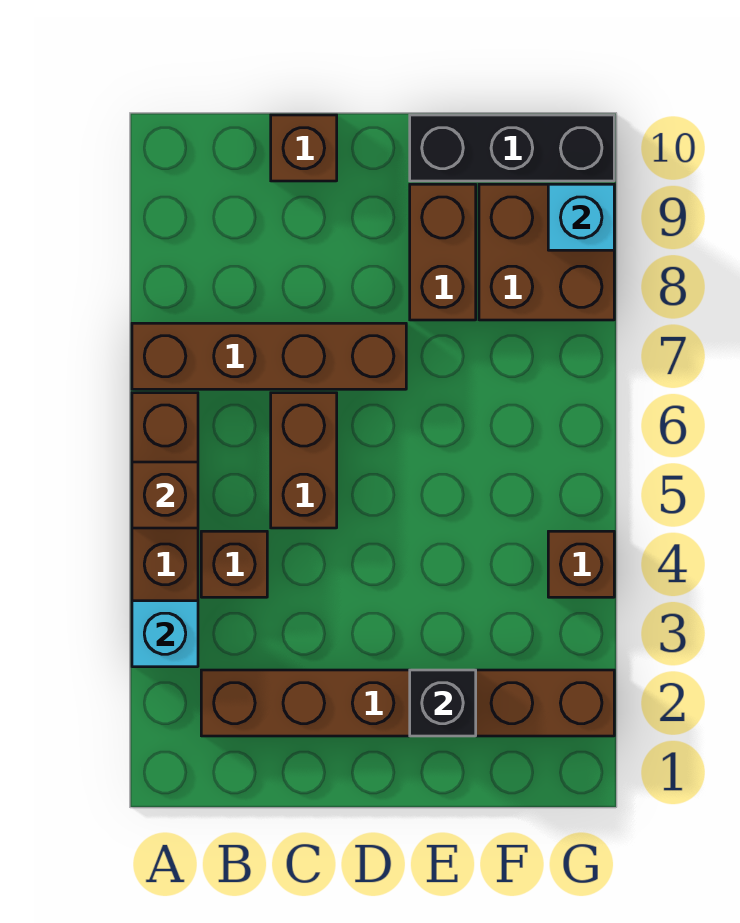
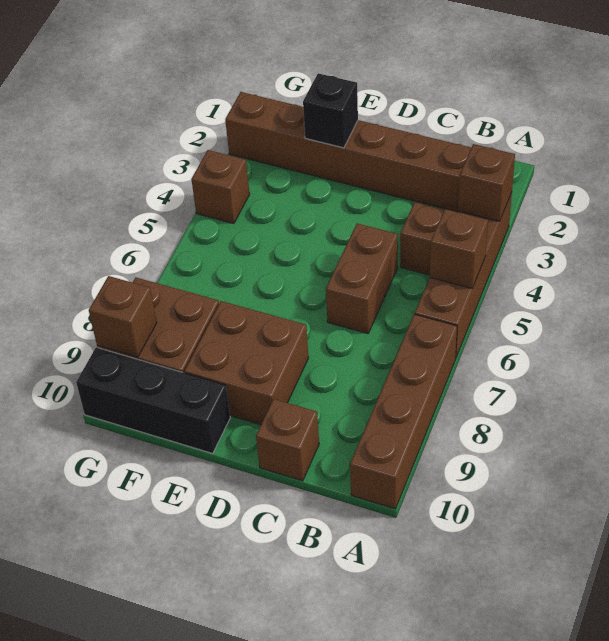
cyan brick A3 level 2 -> brown brick A3 level 2
brown brick A7:D7 level 1 -> brown brick A7:A10 level 1
brown brick E8:E9 level 1 -> brown brick D8:E9 level 1
cyan brick G9 level 2 -> brown brick G9 level 2

